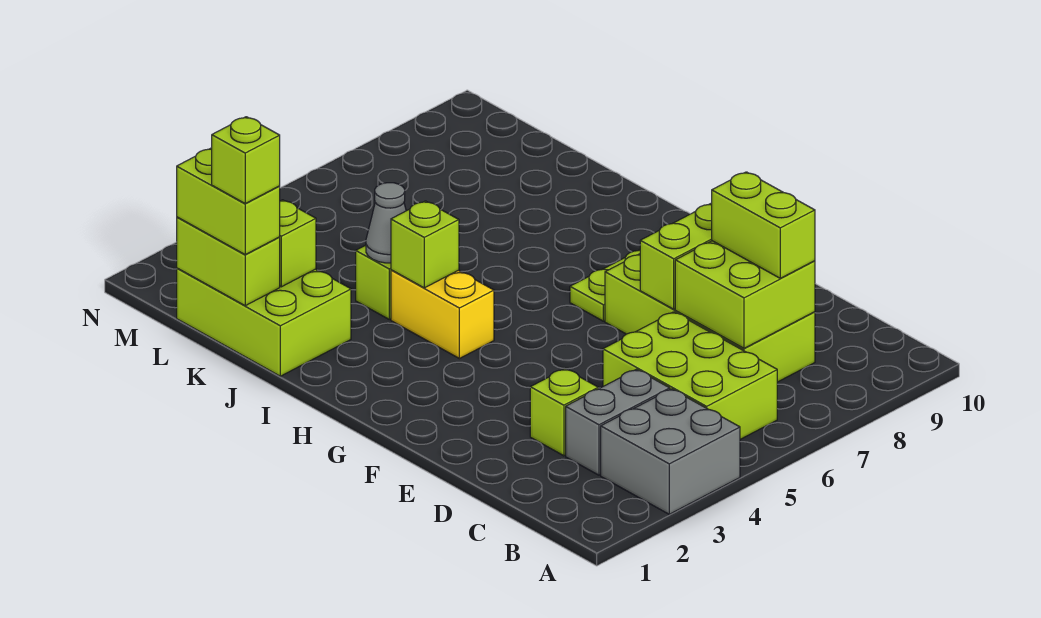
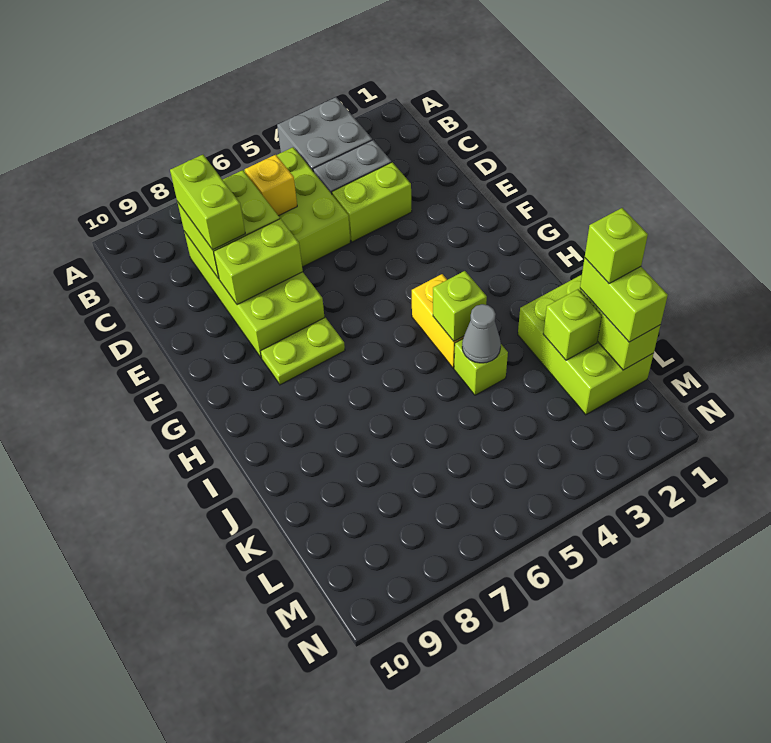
none -> yellow brick C6 level 2
lime brick D3 level 1 -> lime brick D3:D4 level 1

